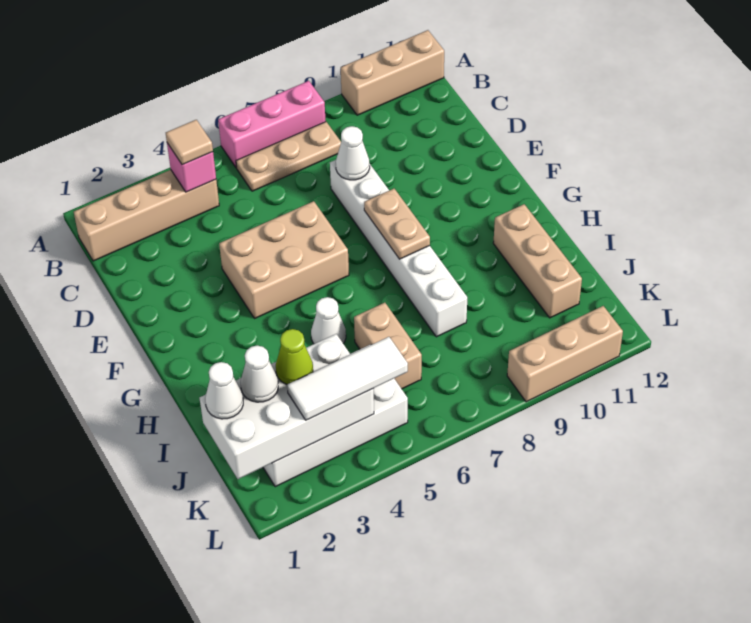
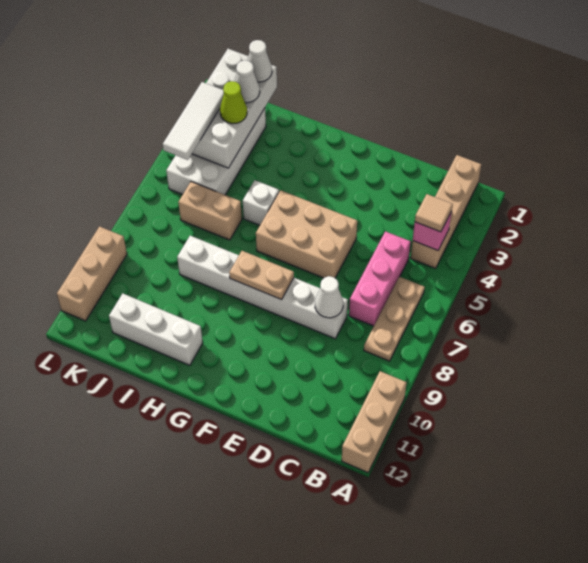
pink brick A6:A8 level 1 -> pink brick C5:C7 level 1
tan brick E4:F6 level 1 -> tan brick E5:G6 level 1
white cone H5 level 1 -> white brick H5 level 1
tan brick H11:J11 level 1 -> white brick H11:J11 level 1

